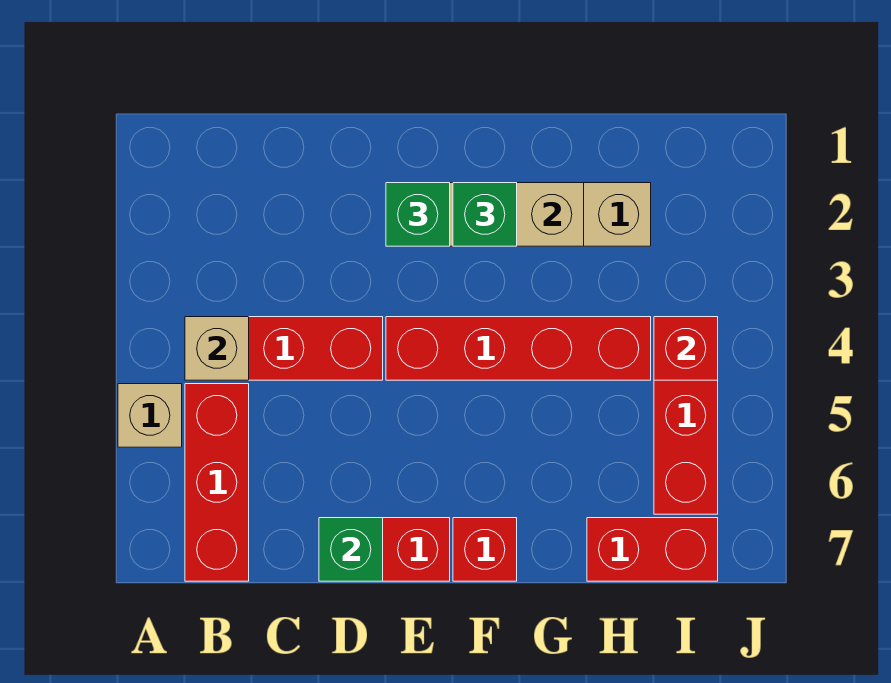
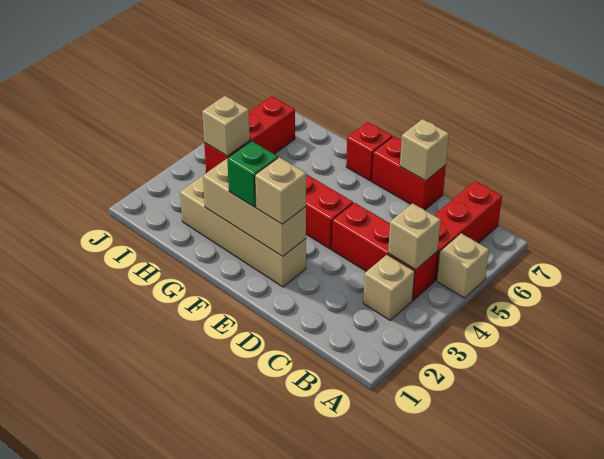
none -> tan brick B3 level 1
green brick D7 level 2 -> tan brick D7 level 2
green brick E2 level 3 -> tan brick E2 level 3
red brick H7:I7 level 1 -> none
red brick I4 level 2 -> tan brick I4 level 2

